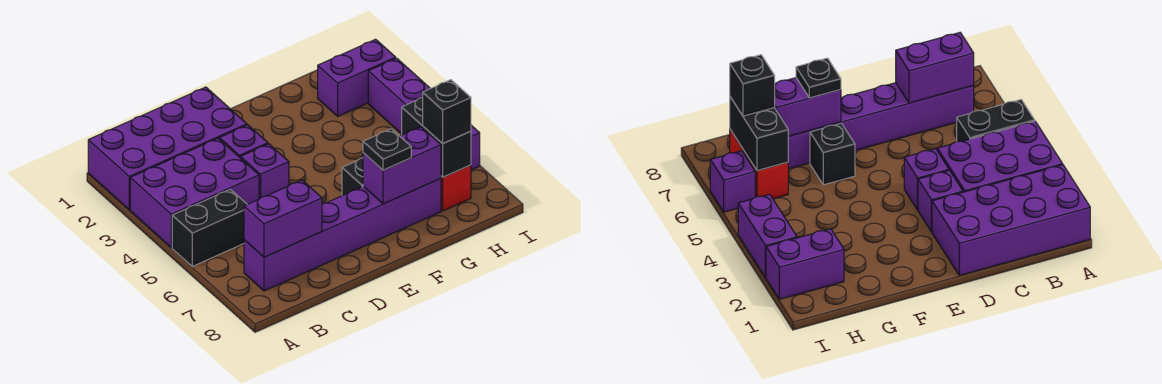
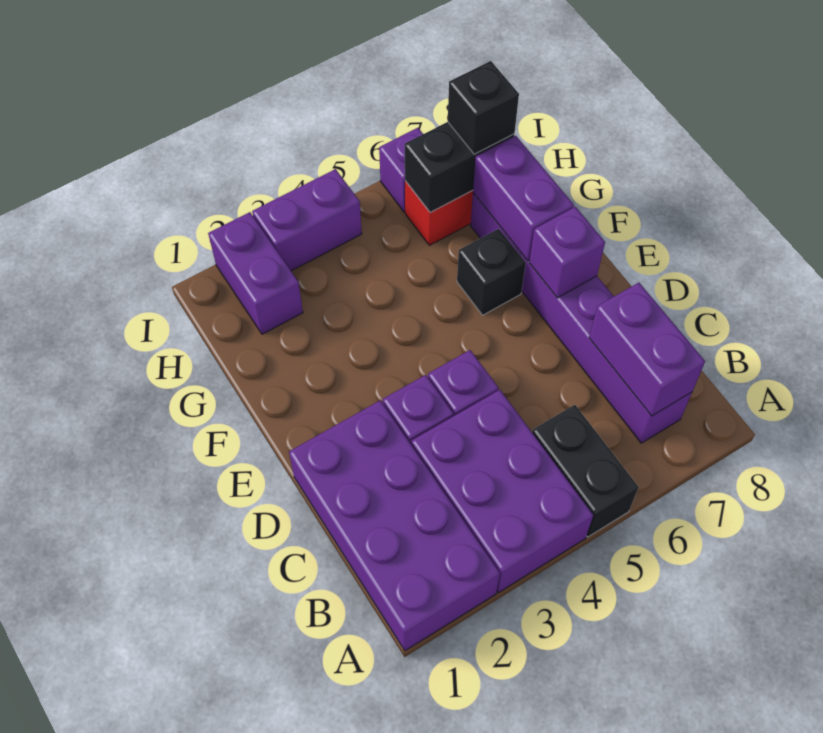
none -> purple brick E7 level 2
black plate F7 level 3 -> none

